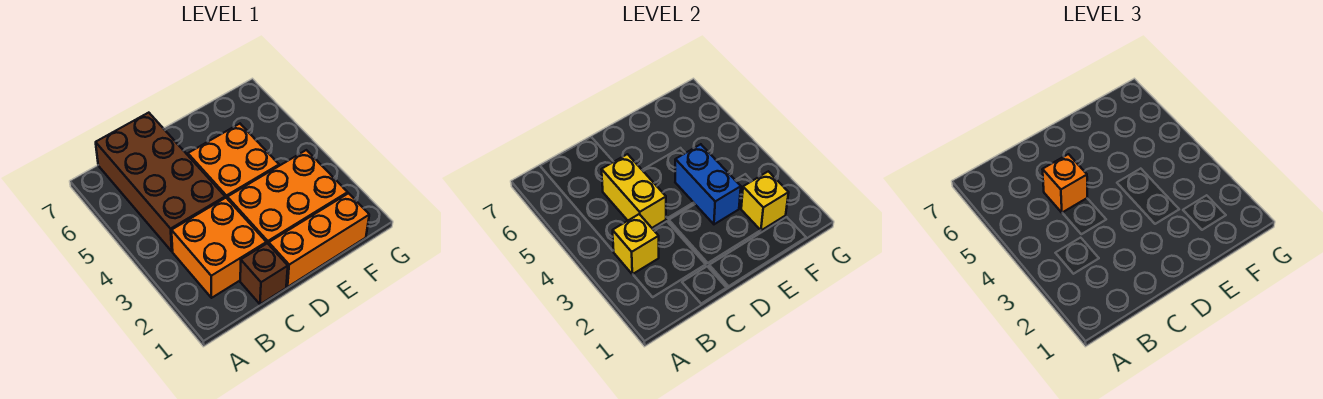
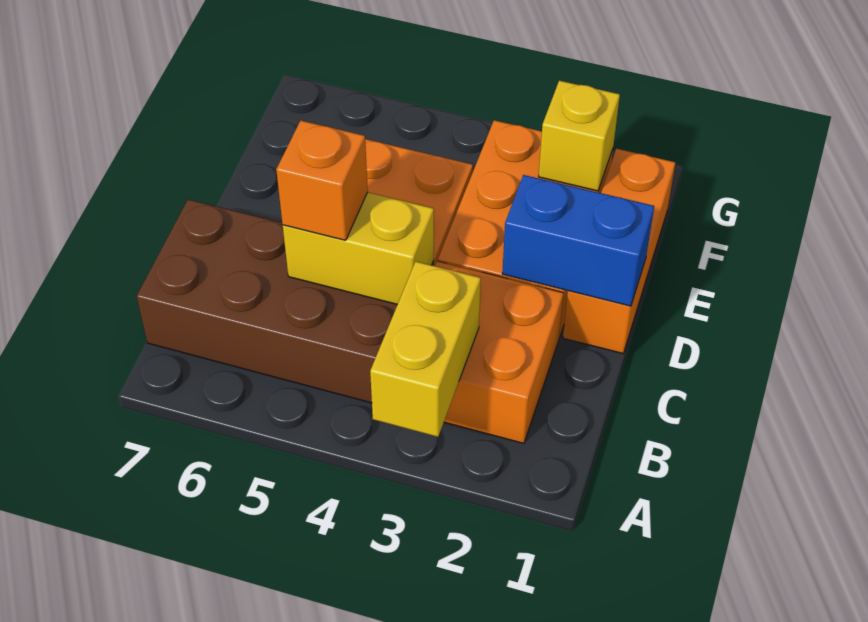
yellow brick B3 level 2 -> yellow brick A3:B3 level 2
brown brick C1 level 1 -> none
blue brick E3:E4 level 2 -> blue brick D1:D2 level 2

